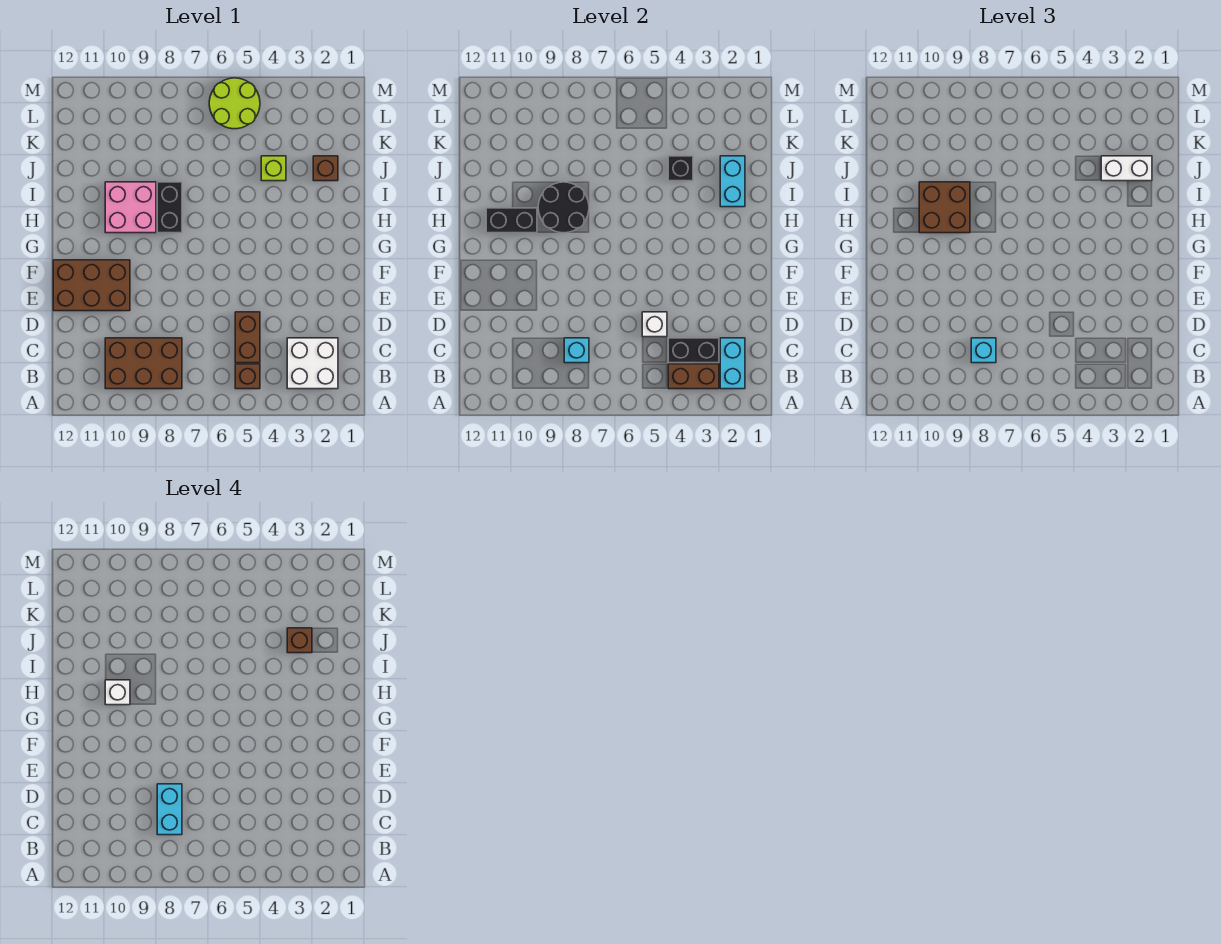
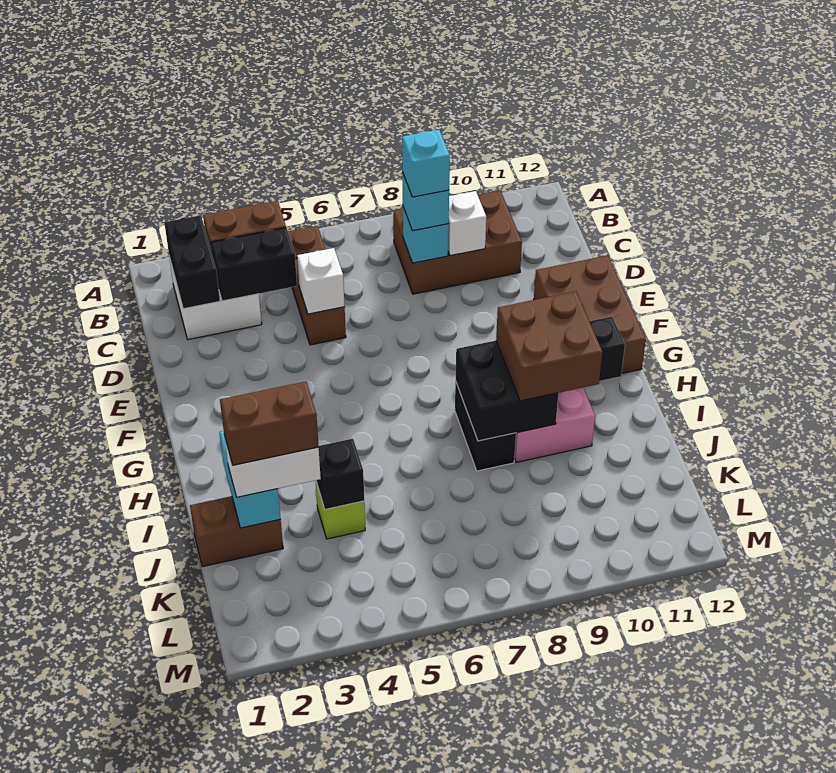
cyan brick B2:C2 level 2 -> black brick B2:C2 level 2
cyan brick C8:D8 level 4 -> cyan brick C8 level 4
brown brick E10:F12 level 1 -> brown brick E11:G12 level 1
black round brick H8:I9 level 2 -> black brick H8:I9 level 2
white brick H10 level 4 -> white brick C9 level 2
brown brick J2 level 1 -> brown brick J1:J2 level 1
brown brick J3 level 4 -> brown brick J2:J3 level 4
lime round brick L5:M6 level 1 -> none

